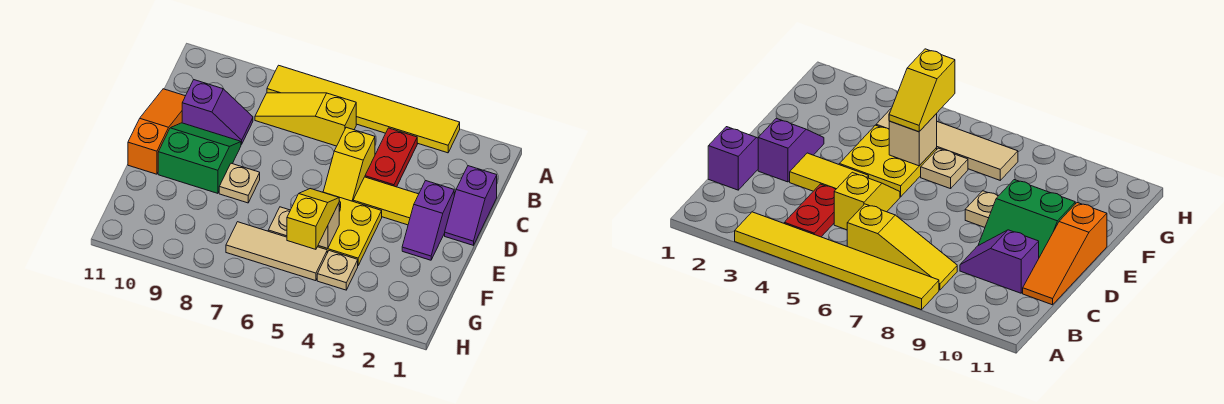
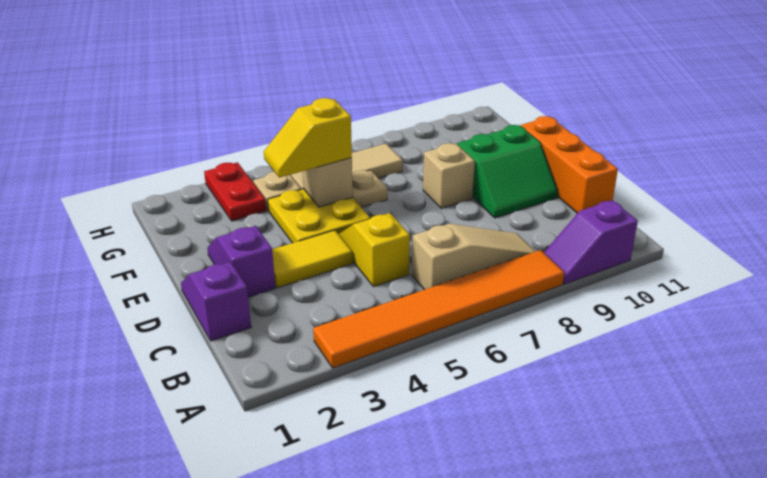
yellow tile A3:A8 level 1 -> orange tile A3:A8 level 1
red plate B4:C4 level 1 -> red plate G3:H3 level 1
yellow slope B6:B8 level 1 top 6 -> tan slope B6:B8 level 1 top 6
purple slope C9:C10 level 1 top 10 -> purple slope A9:A10 level 1 top 10
orange slope C11:E11 level 1 top E -> orange brick C11:E11 level 1
tan plate E8 level 1 -> tan brick E8 level 1
yellow slope F5:G5 level 3 top G -> yellow slope F4:F5 level 3 top 5

